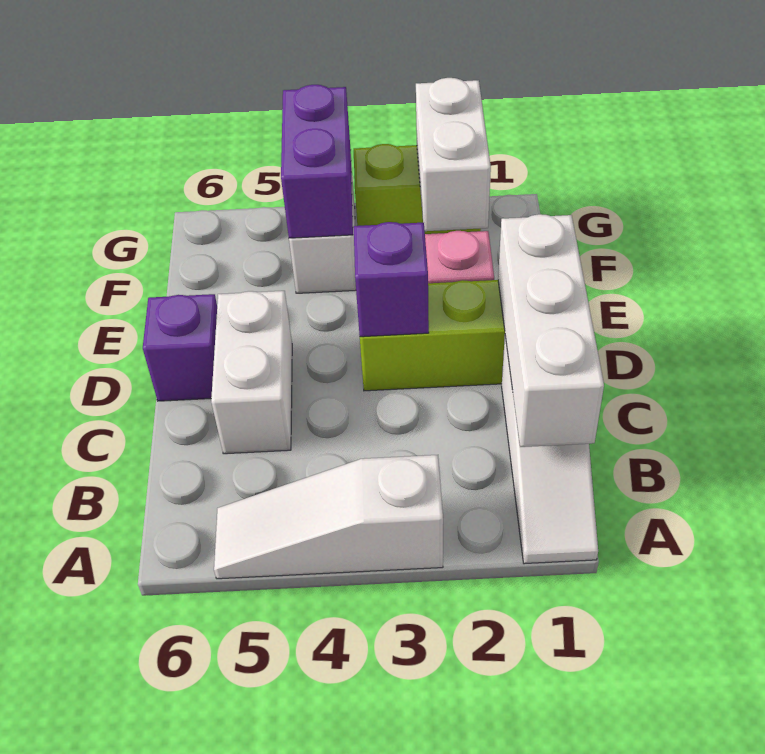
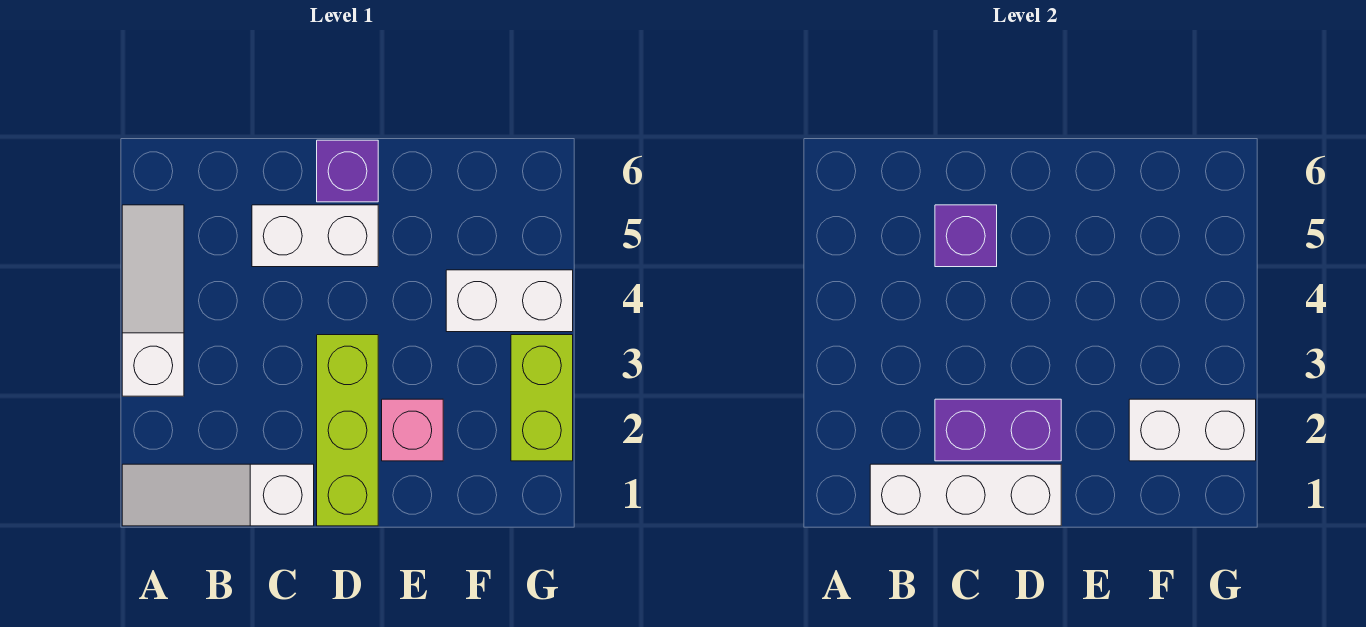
purple brick D3 level 2 -> purple brick C5 level 2
purple brick F4:G4 level 2 -> purple brick C2:D2 level 2

